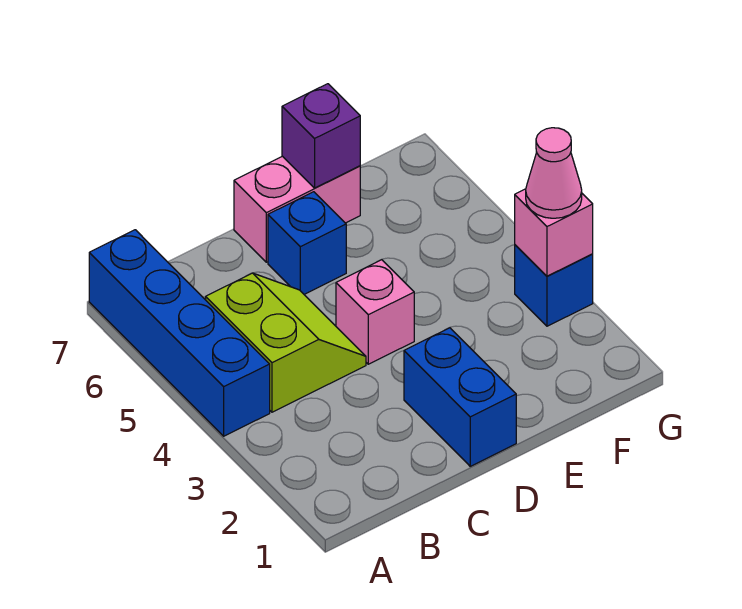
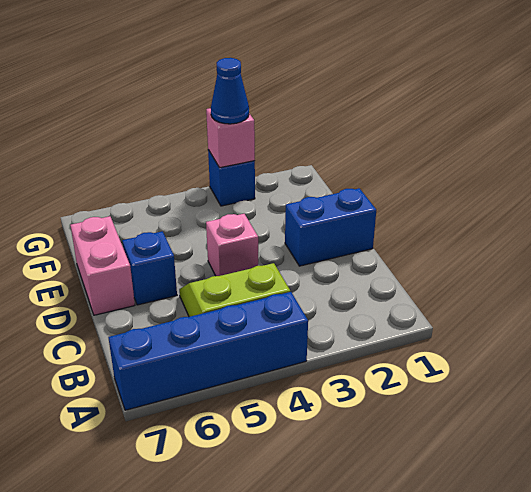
purple brick E7 level 2 -> none
pink cone G3 level 3 -> blue cone G3 level 3

